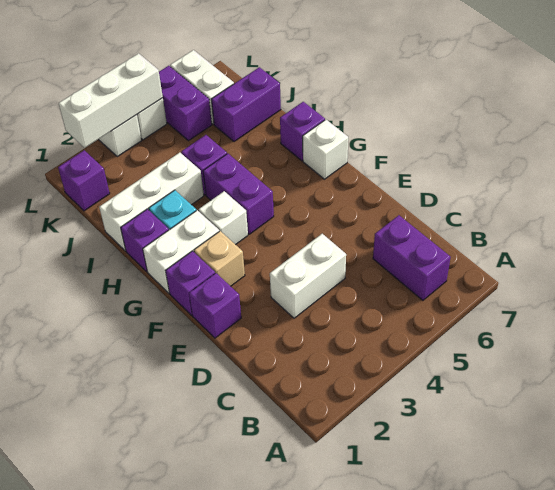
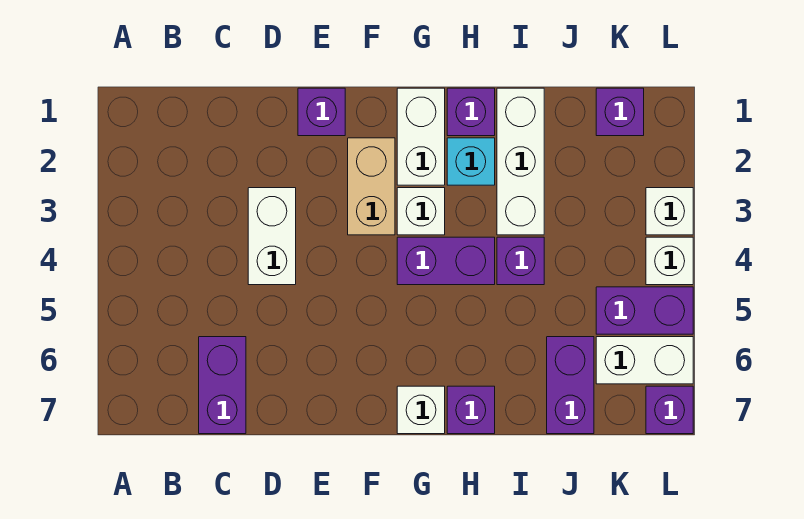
purple brick B6:C6 level 1 -> purple brick C6:C7 level 1
purple brick F1 level 1 -> purple brick L7 level 1
tan brick F2 level 1 -> tan brick F2:F3 level 1
white brick L2:L4 level 2 -> none

